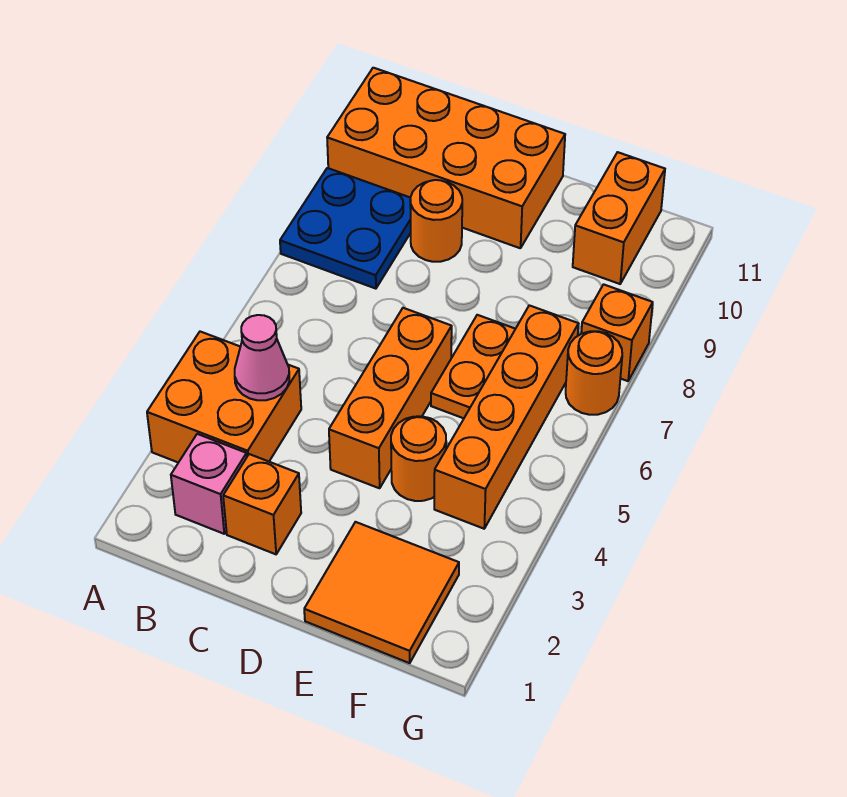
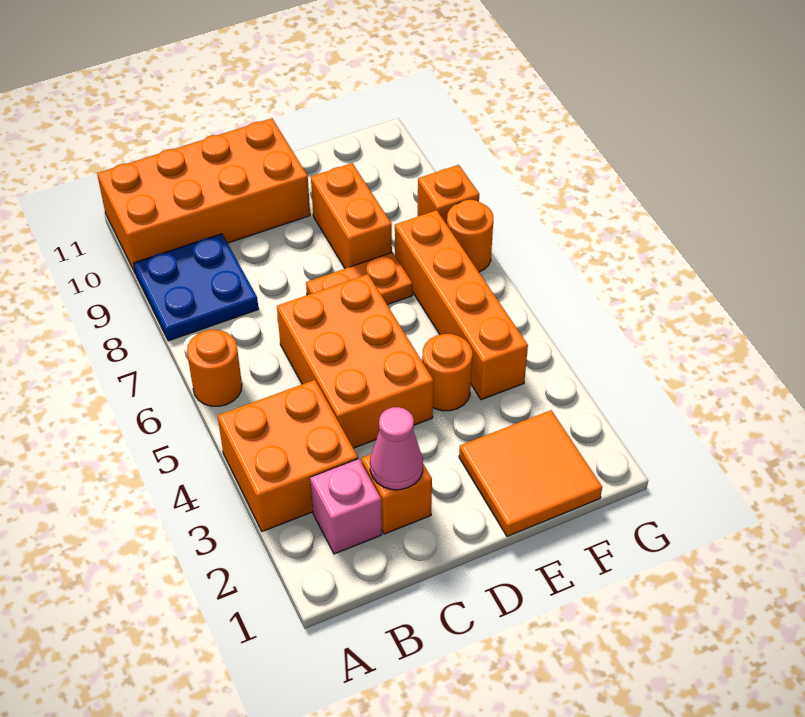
pink cone B4 level 2 -> pink cone C2 level 2
orange round brick C9 level 1 -> orange round brick A6 level 1
orange brick D4:D6 level 1 -> orange brick C4:D6 level 1
orange plate E6:E7 level 1 -> orange plate D7:E7 level 1
orange brick F10:F11 level 1 -> orange brick E8:E9 level 1

